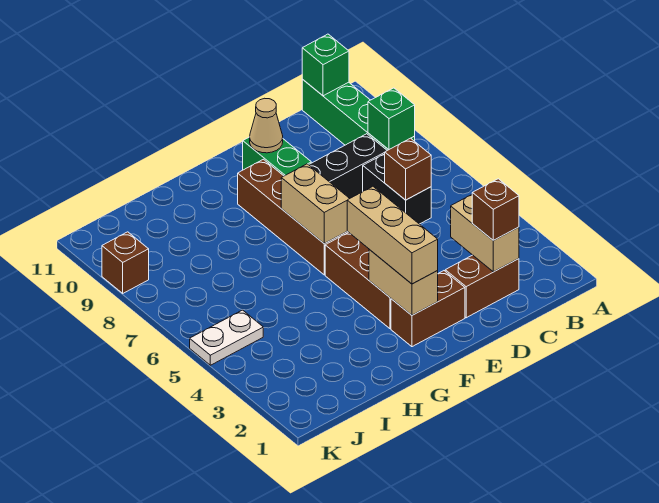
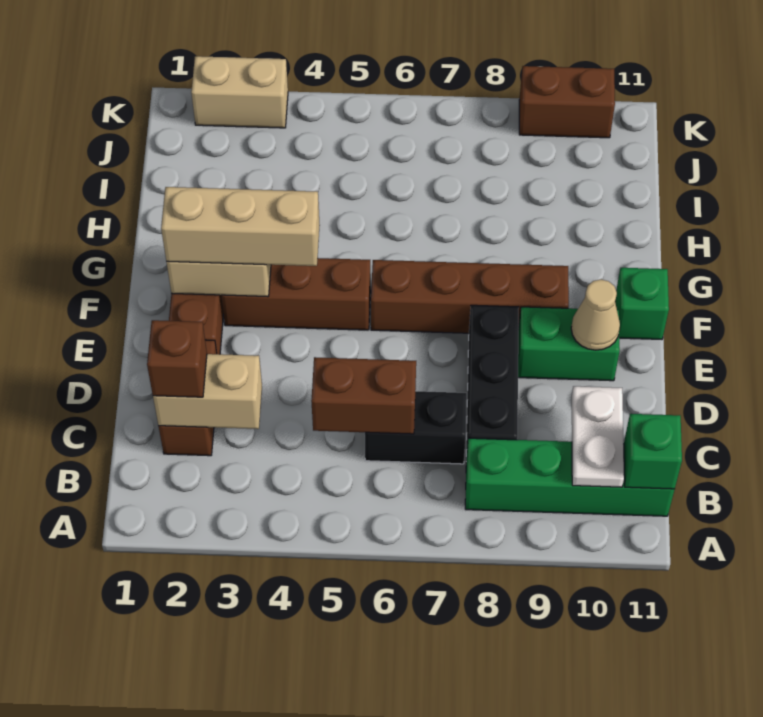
green brick B8 level 2 -> green brick F11 level 1
brown brick C6 level 2 -> brown brick C5:C6 level 2
tan brick F6:F7 level 2 -> tan brick K2:K3 level 1
white plate J5:K5 level 1 -> white plate B10:C10 level 2
brown brick K9 level 1 -> brown brick K9:K10 level 1

